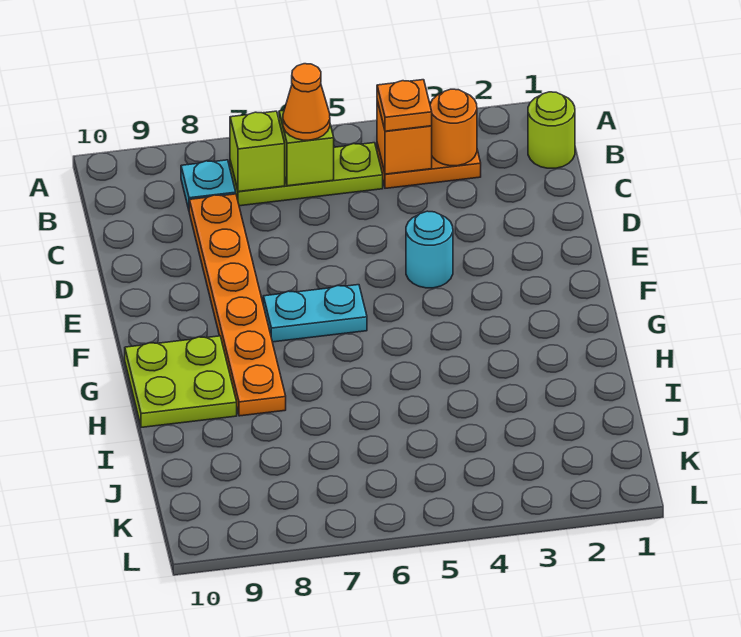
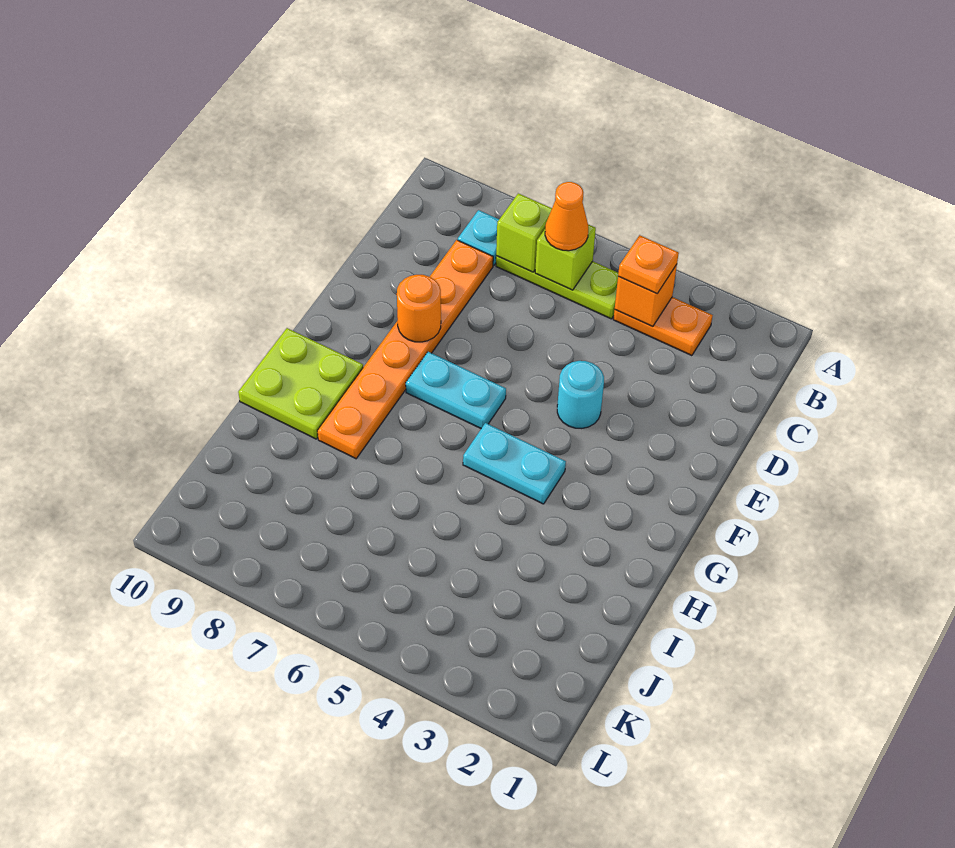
lime round brick B1 level 1 -> none
orange round brick B3 level 2 -> orange round brick E8 level 2
none -> cyan plate G4:G5 level 1

